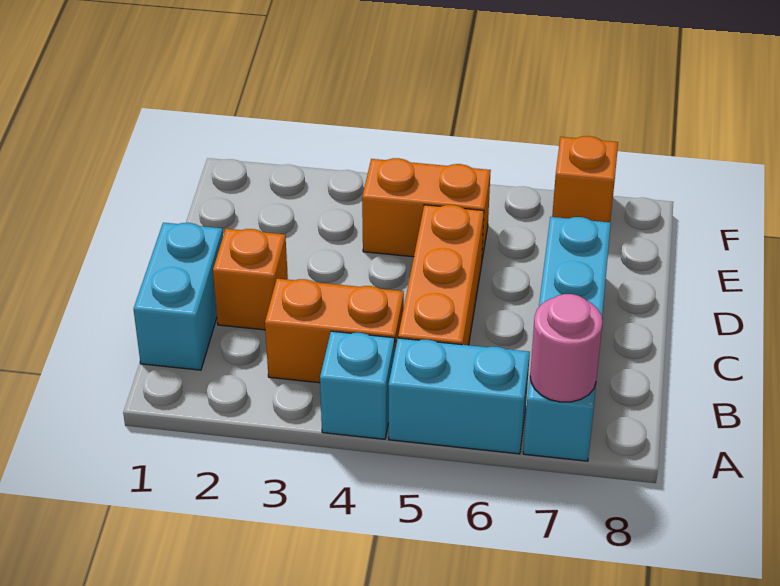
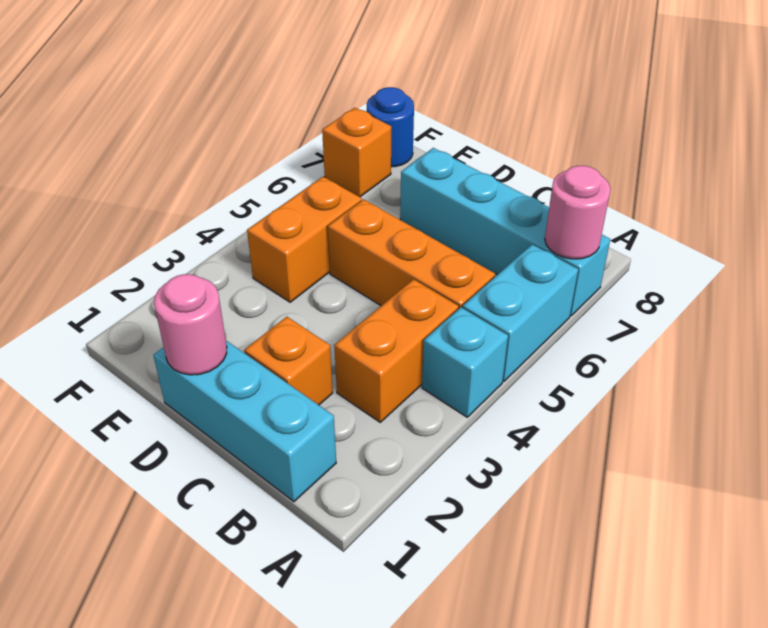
cyan brick B1:C1 level 1 -> cyan brick B1:D1 level 1
none -> pink round brick D1 level 2
none -> blue round brick F8 level 1

